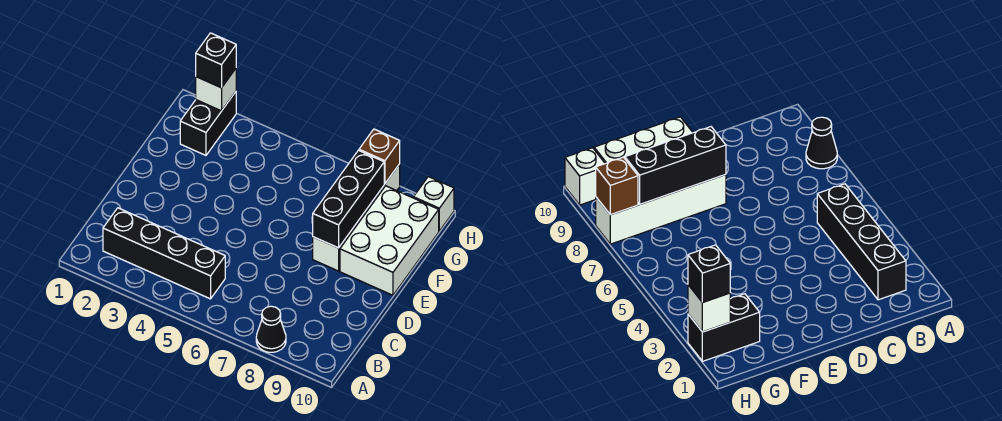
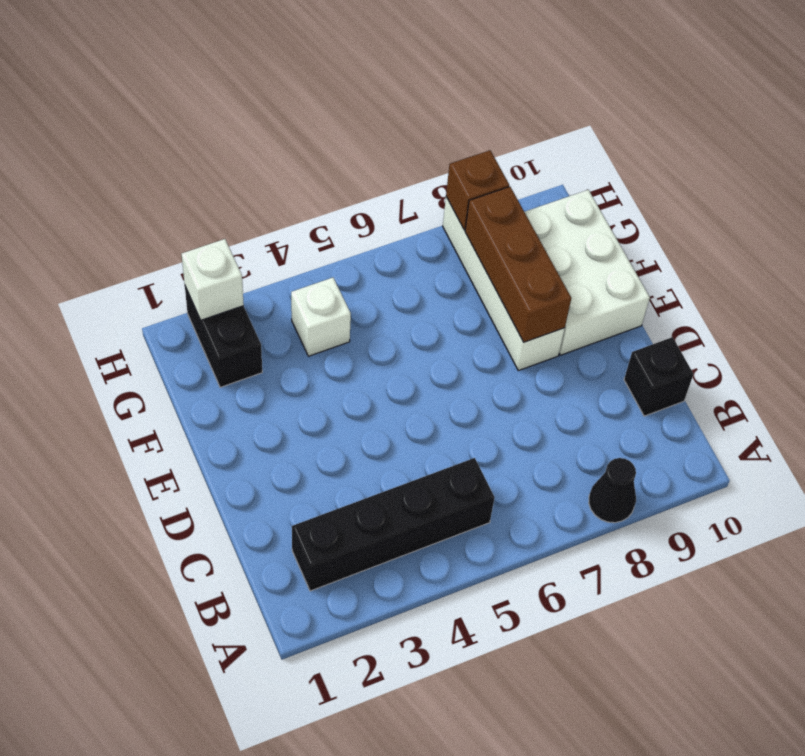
black brick E8:G8 level 2 -> brown brick E8:G8 level 2
black brick H2 level 3 -> black brick C10 level 1
white brick H10 level 1 -> white brick G4 level 1

